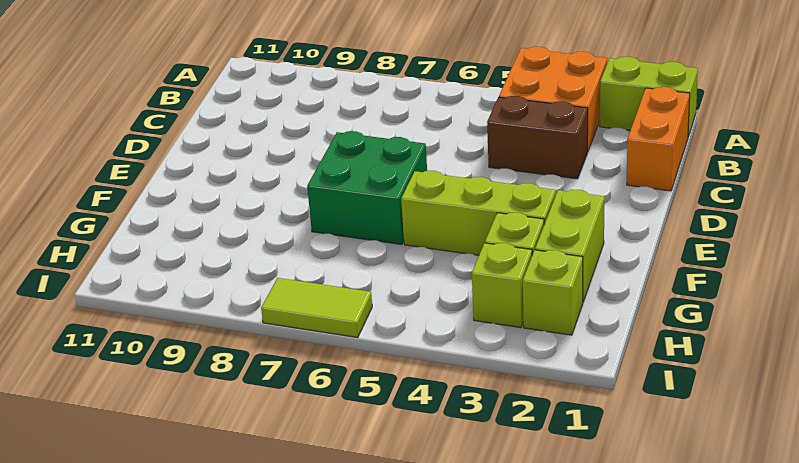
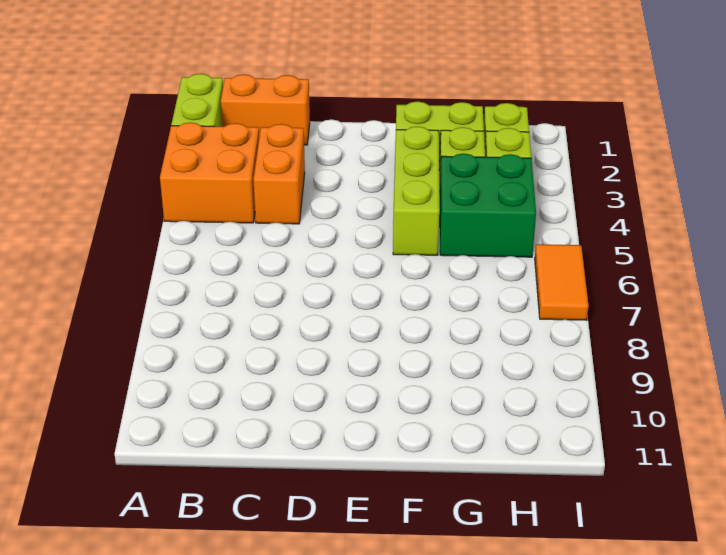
brown brick C3:C4 level 1 -> orange brick C3:C4 level 1
green brick E6:F7 level 1 -> green brick G4:H5 level 1
lime tile I6:I7 level 1 -> orange tile I6:I7 level 1

